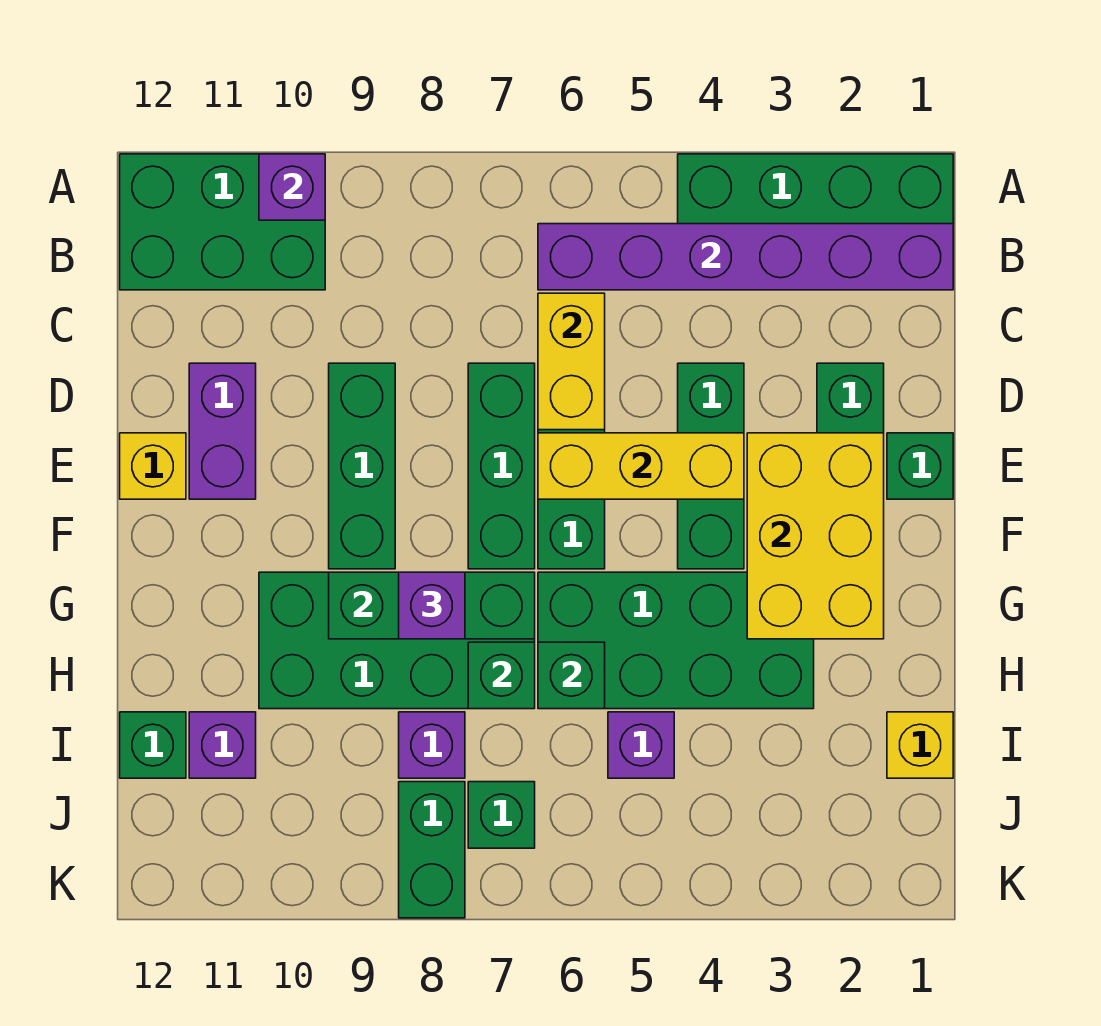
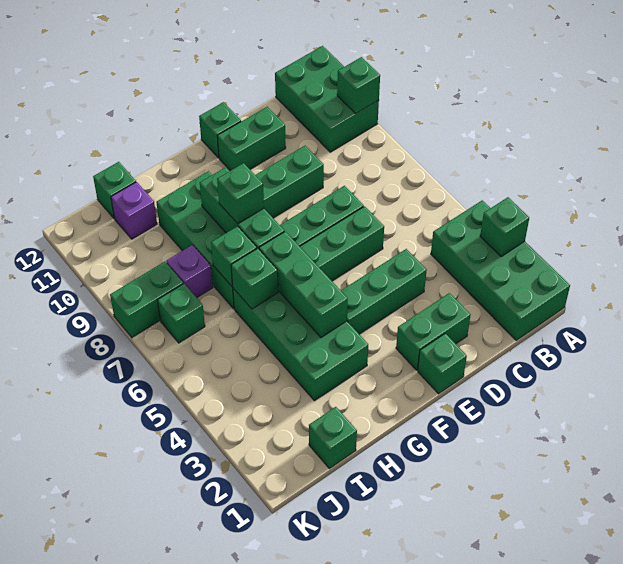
none -> green brick A3 level 2
purple brick A10 level 2 -> green brick A10 level 2
purple brick B1:B6 level 2 -> none
yellow brick C6:D6 level 2 -> none
purple brick D11:E11 level 1 -> green brick D11:E11 level 1
yellow brick E2:G3 level 2 -> none
yellow brick E4:E6 level 2 -> none
yellow brick E12 level 1 -> green brick E12 level 1
none -> green brick G4:G6 level 2
purple brick G8 level 3 -> green brick G8 level 3
yellow brick I1 level 1 -> green brick I1 level 1
purple brick I5 level 1 -> none

